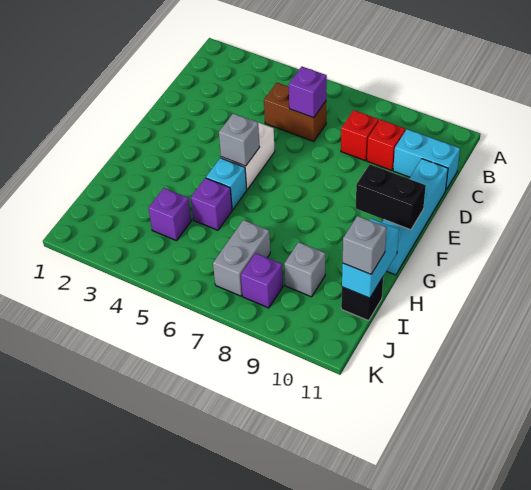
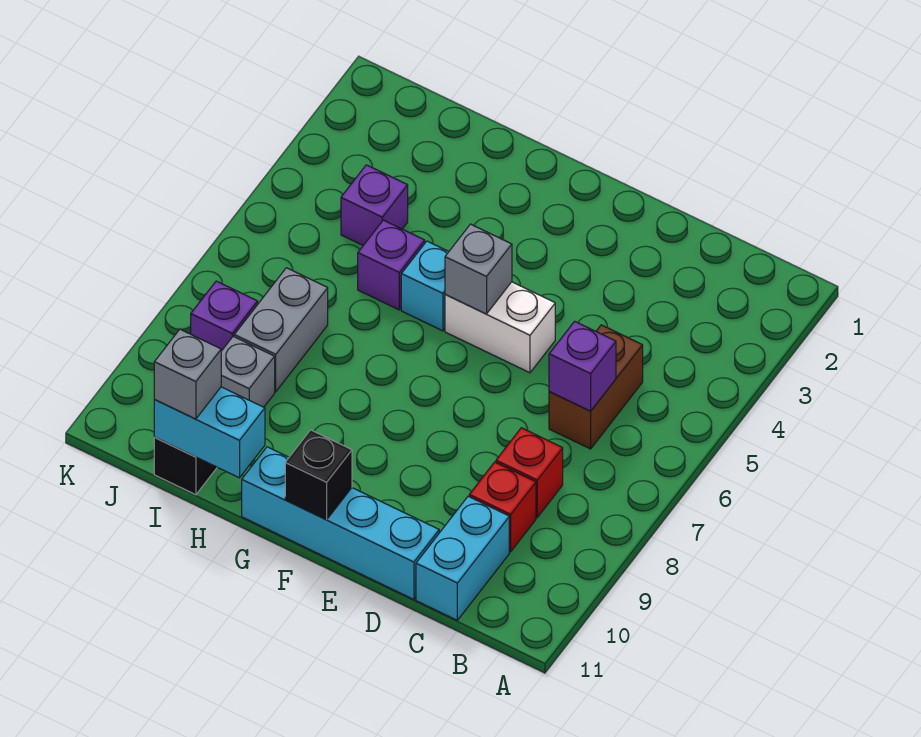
black brick F10:F11 level 2 -> black brick F11 level 2
grey brick I7:J7 level 1 -> grey brick I7:I8 level 1

